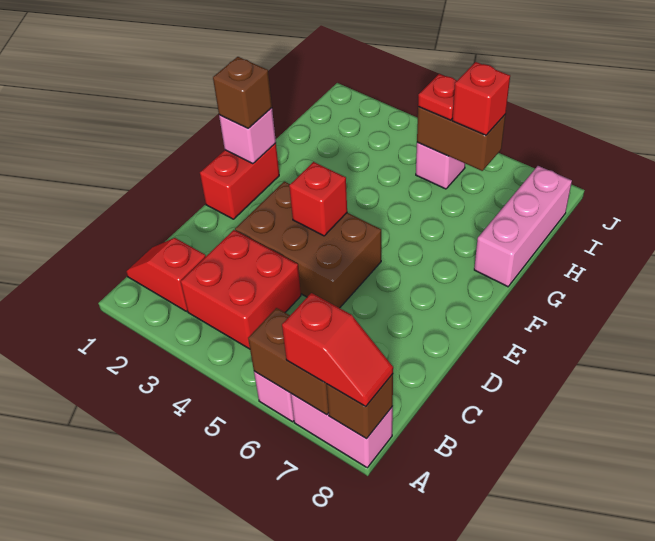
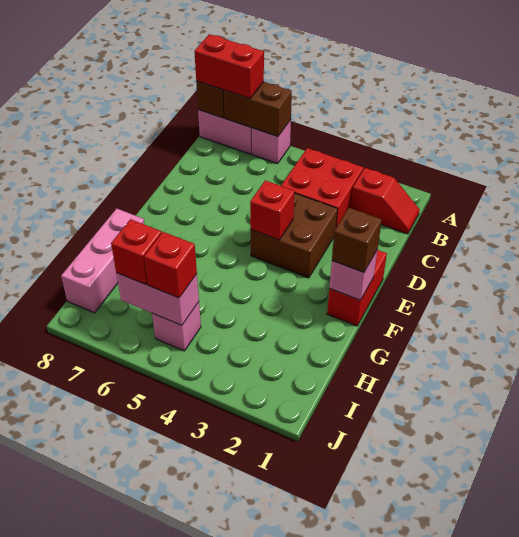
red slope A7:A8 level 3 top 7 -> red brick A7:A8 level 3
brown brick D3:E5 level 1 -> brown brick D3:E4 level 1
brown brick I5:I6 level 2 -> pink brick I5:I6 level 2
red plate I5 level 3 -> red brick I5 level 3

